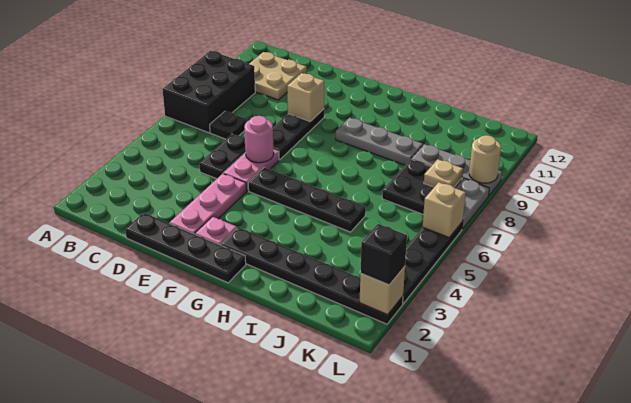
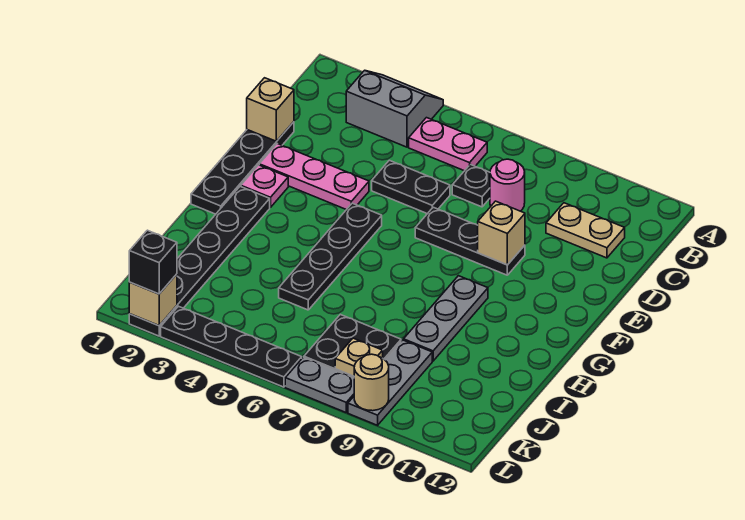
none -> grey slope A3:B4 level 1 top B
black brick A7:B9 level 1 -> none
tan plate B10:C11 level 1 -> tan plate C10:C11 level 1
pink plate E5:E6 level 1 -> pink plate B5:B6 level 1
pink round brick E6 level 2 -> pink round brick C8 level 1
tan brick L6 level 2 -> tan brick D1 level 2

